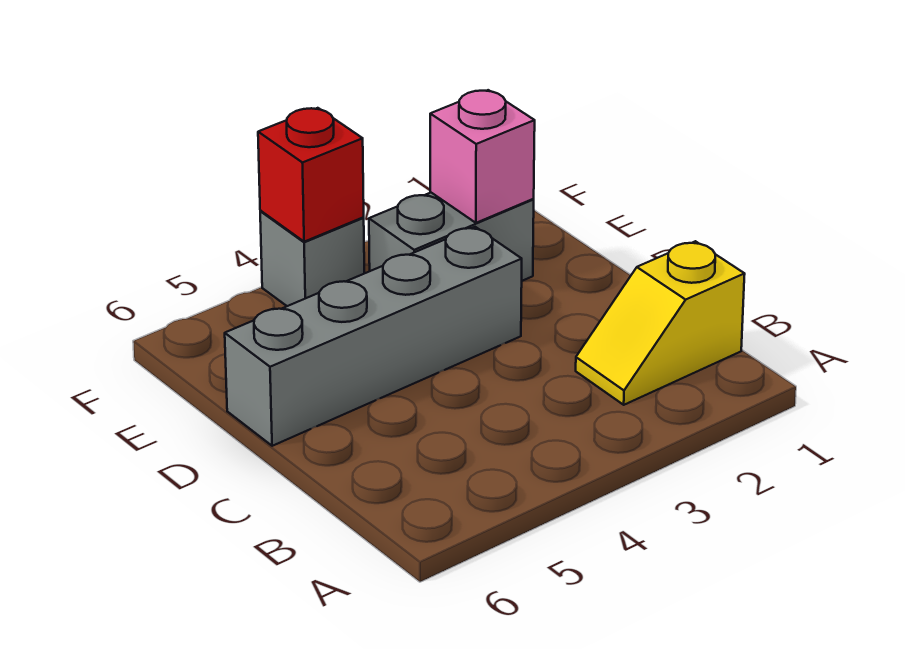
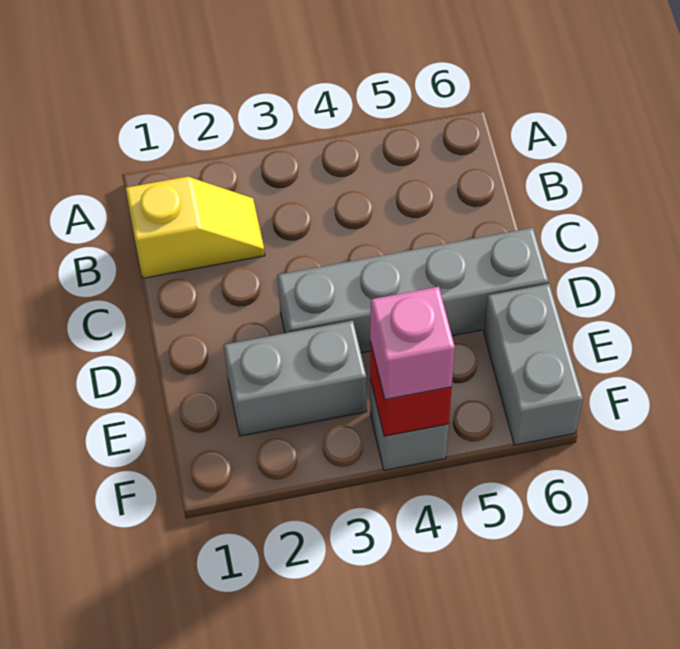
pink brick E2 level 2 -> pink brick F4 level 3
none -> grey brick E6:F6 level 1

